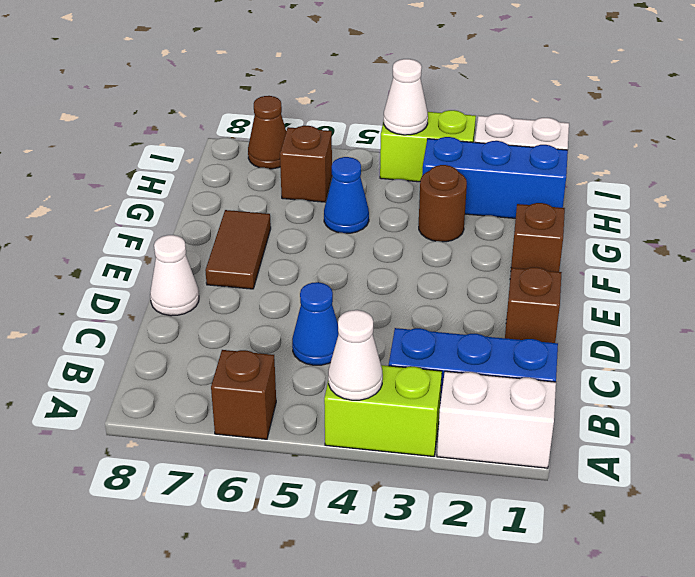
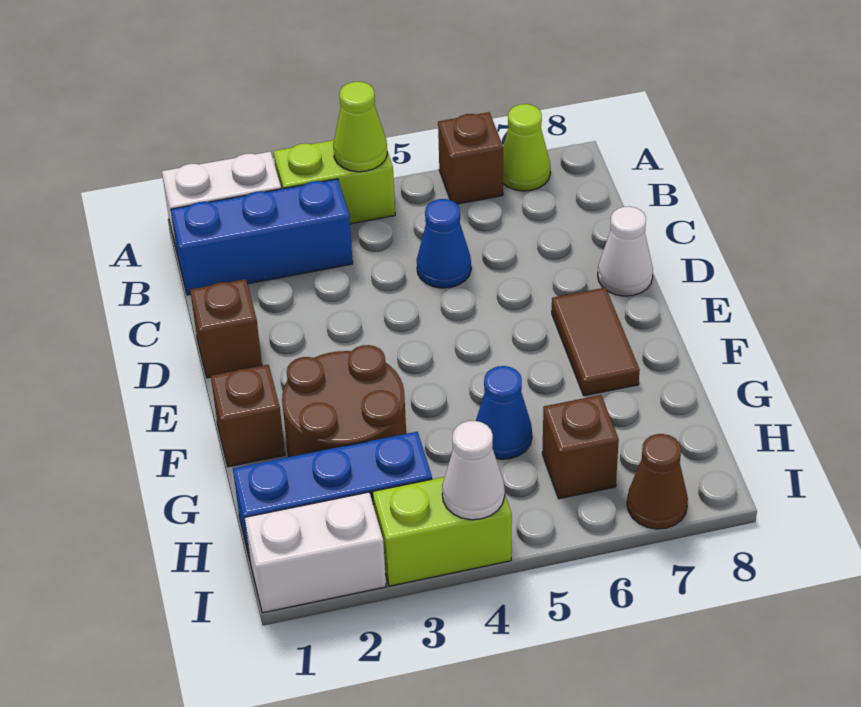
white cone A4 level 2 -> lime cone A4 level 2
none -> lime cone A7 level 1
brown round brick G3 level 1 -> brown round brick F2:G3 level 1

